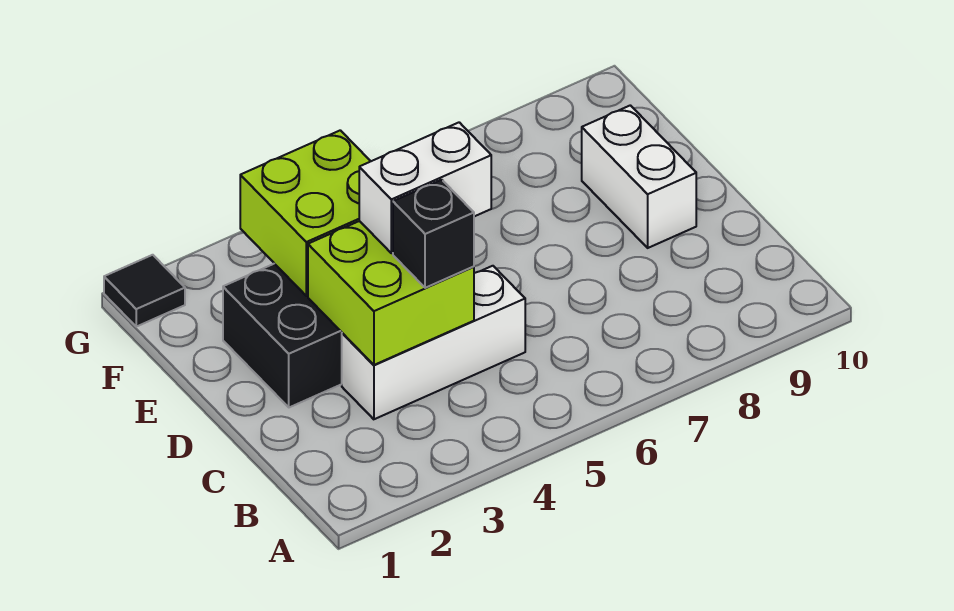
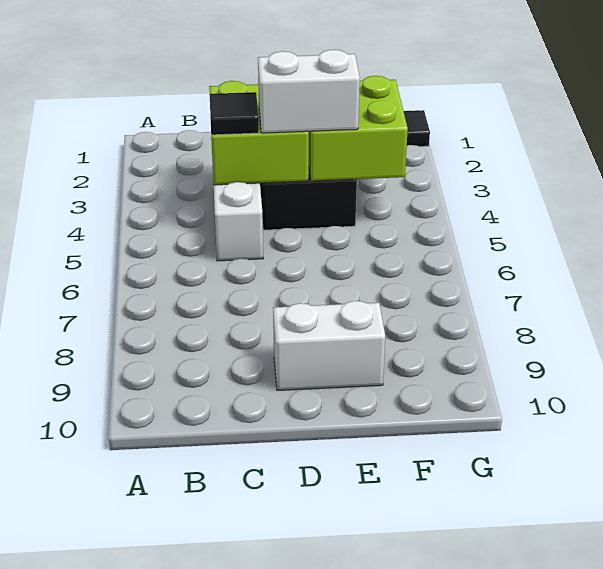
black brick C4 level 3 -> black tile C4 level 3
white brick D4:D5 level 3 -> white brick D4:E4 level 3

